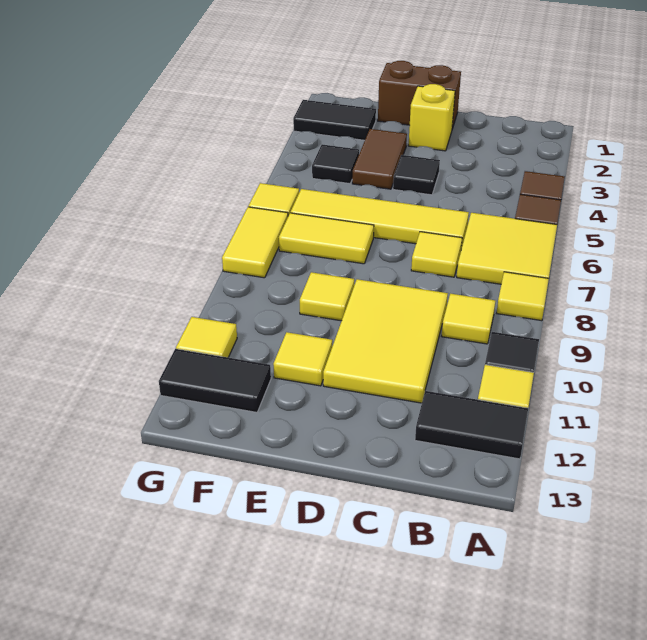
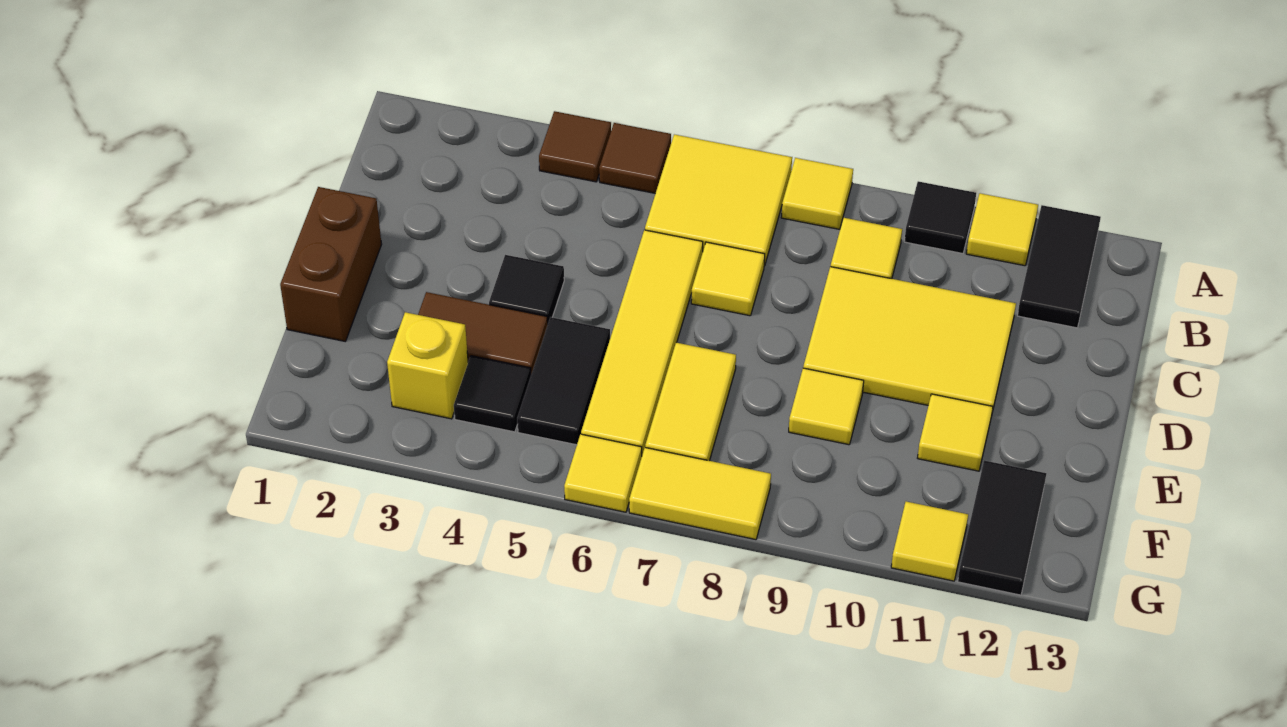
yellow brick D2 level 1 -> yellow brick F3 level 1
black tile F2:G2 level 1 -> black tile E5:F5 level 1

